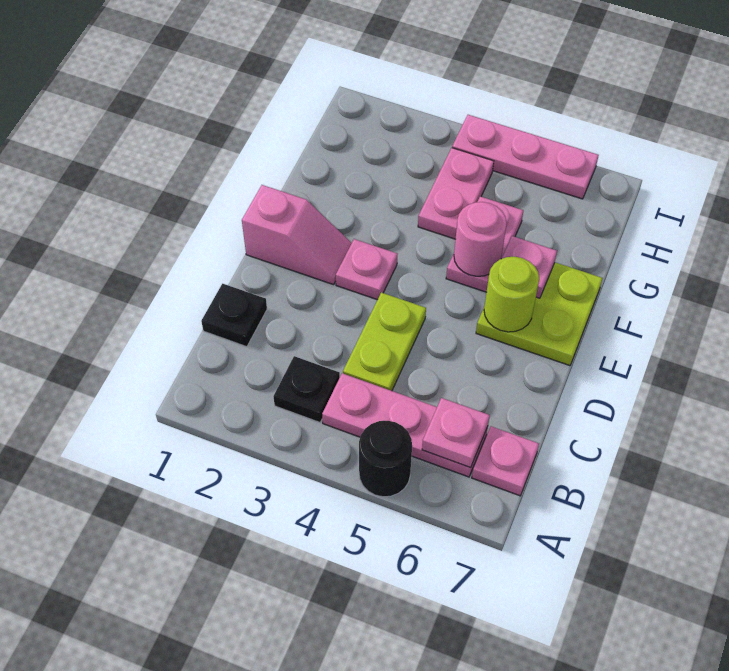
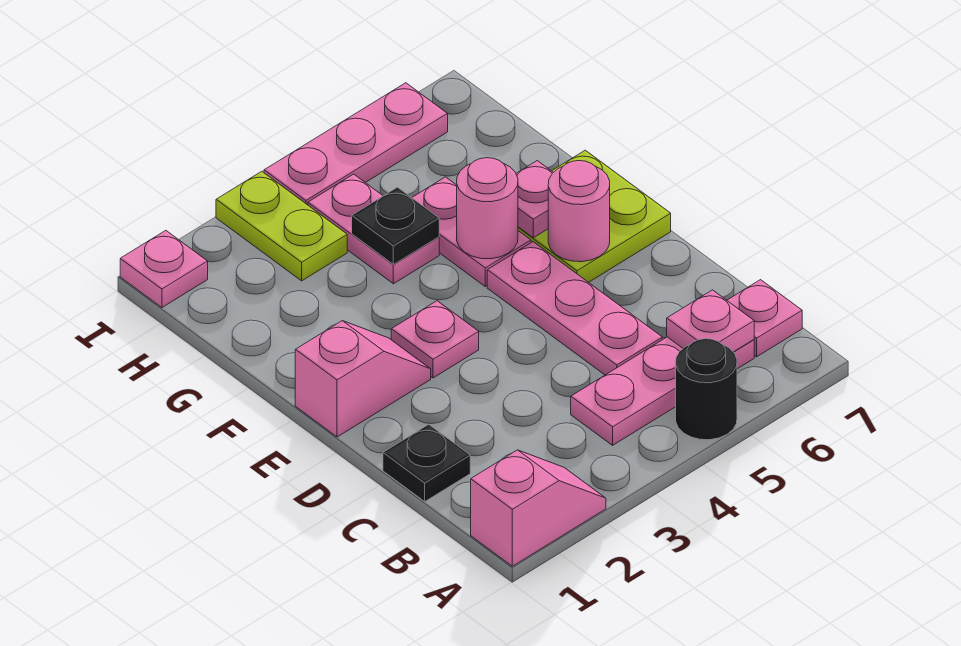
none -> pink slope A1:A2 level 1 top 1
black plate B3 level 1 -> black plate G4 level 2
lime plate C4:D4 level 1 -> lime plate H3:I3 level 1
none -> pink plate C5:E5 level 1
lime round brick E6 level 2 -> pink round brick E6 level 2
none -> pink plate I1 level 1

